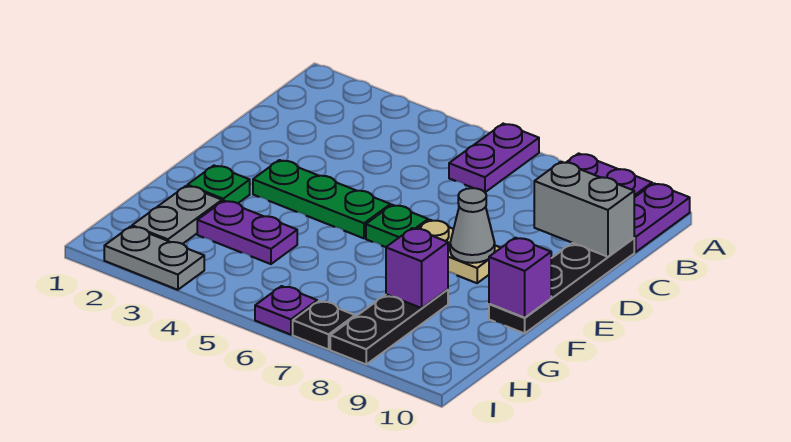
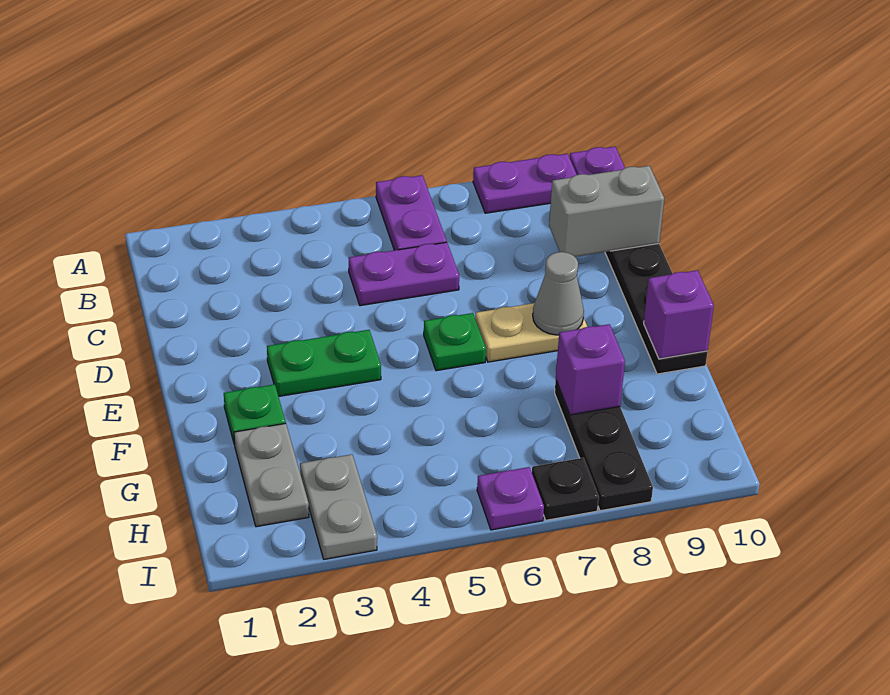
green plate E3:E5 level 1 -> green plate E3:E4 level 1
purple plate G3:G4 level 1 -> purple plate C5:C6 level 1
grey plate I2:I3 level 1 -> grey plate H3:I3 level 1

